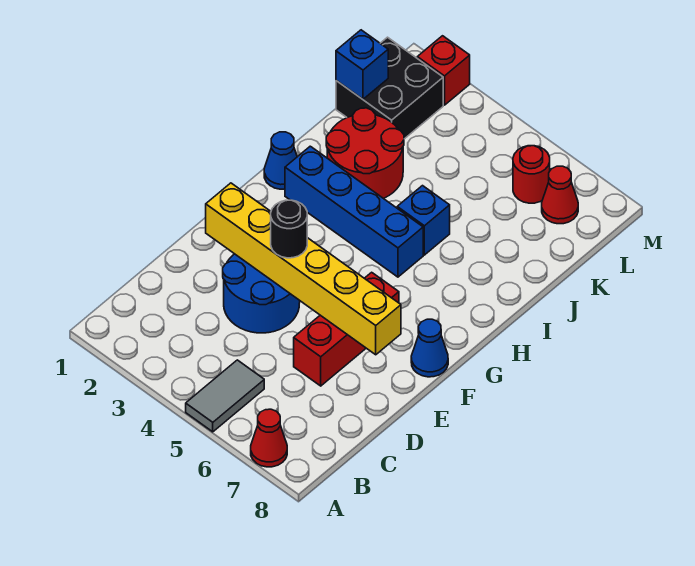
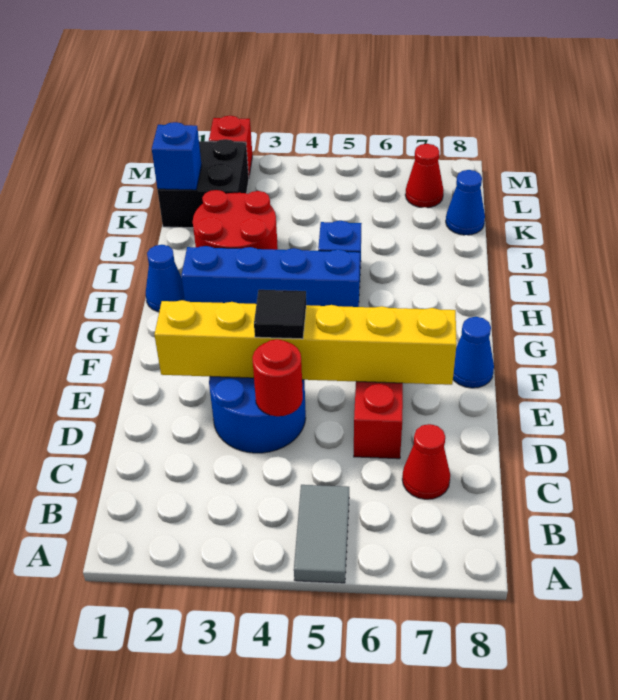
red cone A7 level 1 -> red cone C7 level 1
black round brick E4 level 3 -> black tile E4 level 3
none -> blue cone K8 level 1
red round brick L6 level 1 -> red round brick D4 level 2

